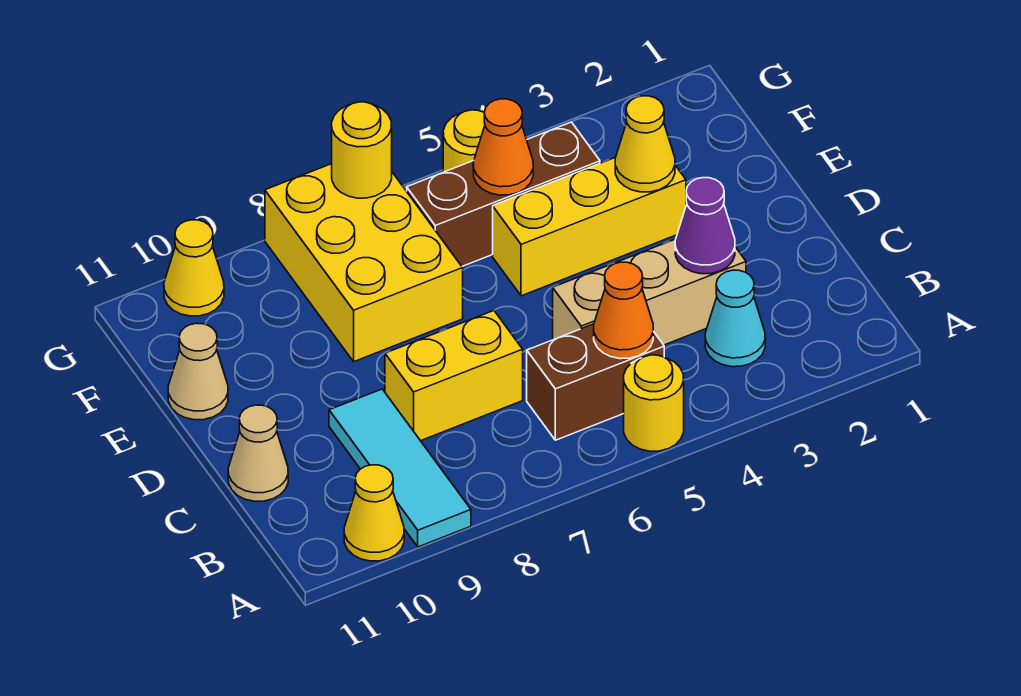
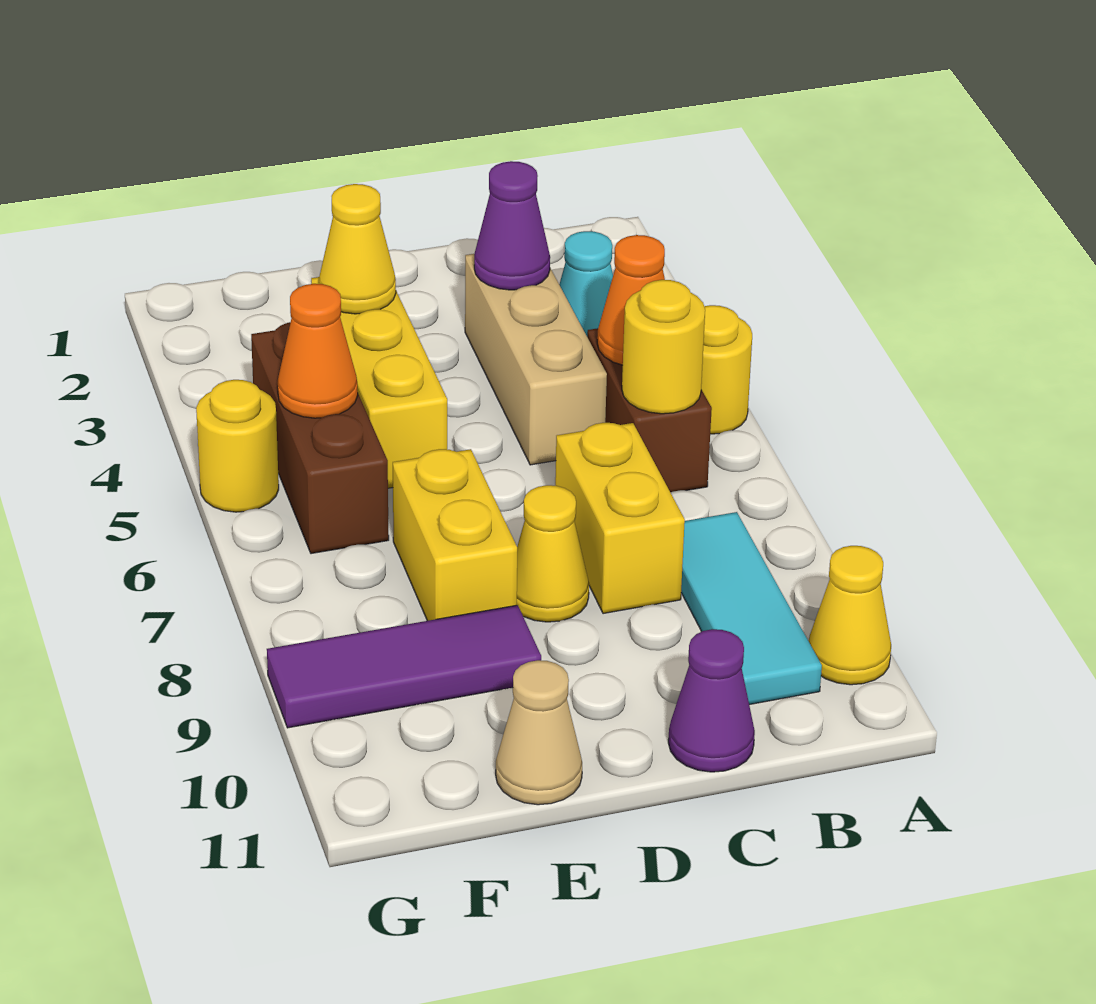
cyan tile A9:C9 level 1 -> cyan tile B8:B10 level 1
tan cone C11 level 1 -> purple cone C11 level 1
yellow brick E7:G8 level 1 -> yellow brick E7:E8 level 1
none -> purple tile E9:G9 level 1
yellow round brick G7 level 2 -> yellow round brick B6 level 2
yellow cone G10 level 1 -> yellow cone D8 level 1

